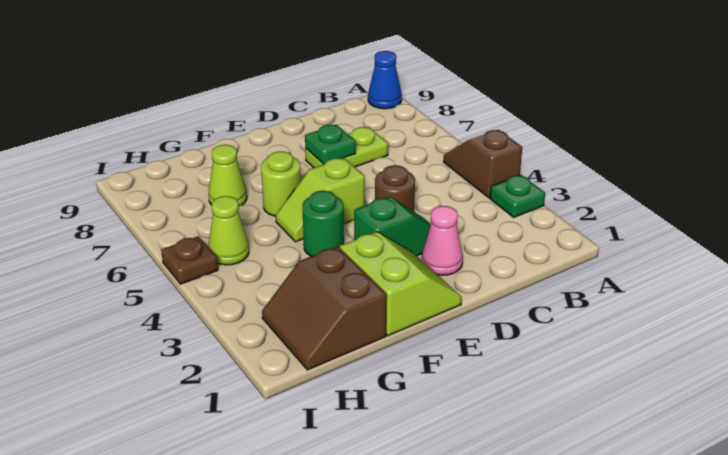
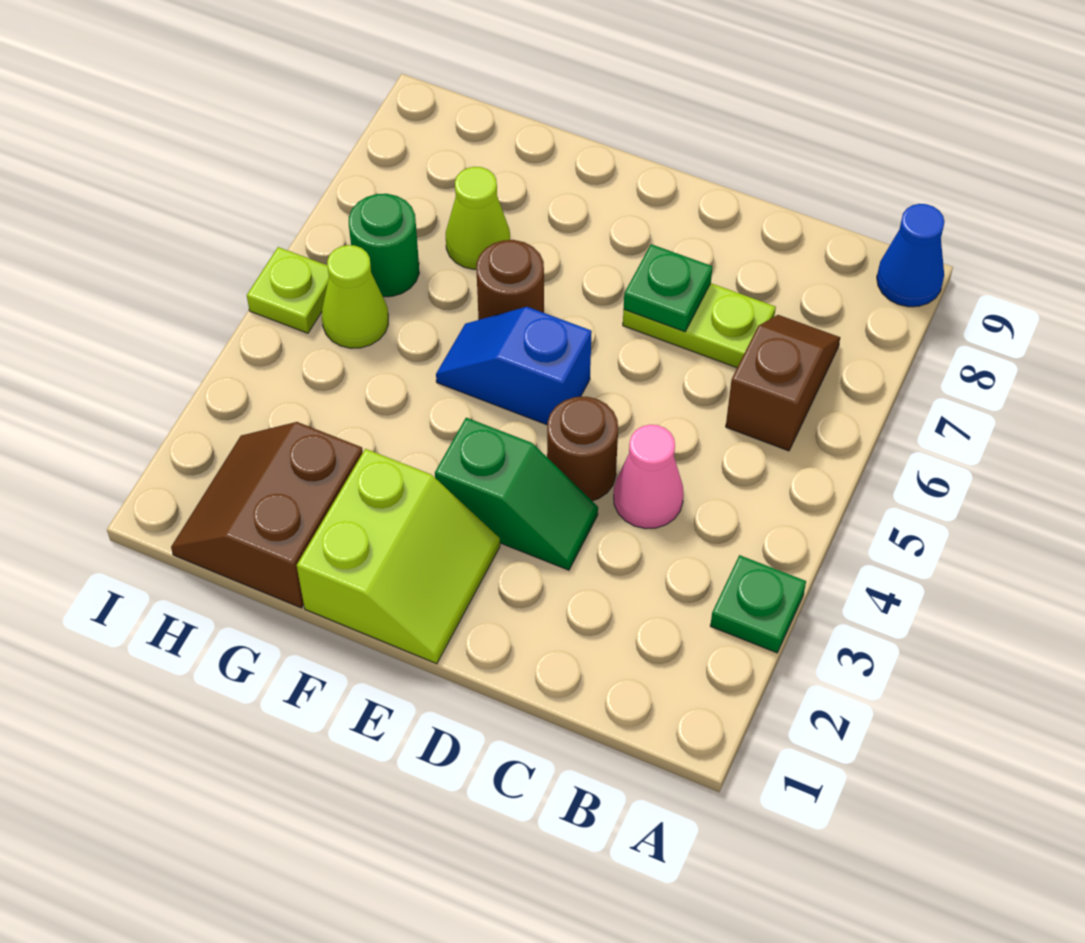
brown slope A4:A5 level 1 top 4 -> brown slope B6:B7 level 1 top 6
pink cone D2 level 1 -> pink cone C4 level 1
lime slope E5:F5 level 1 top E -> blue slope E5:F5 level 1 top E
green round brick F4 level 1 -> green round brick H6 level 1
lime round brick F6 level 1 -> brown round brick F6 level 1
brown plate I5 level 1 -> lime plate I5 level 1

